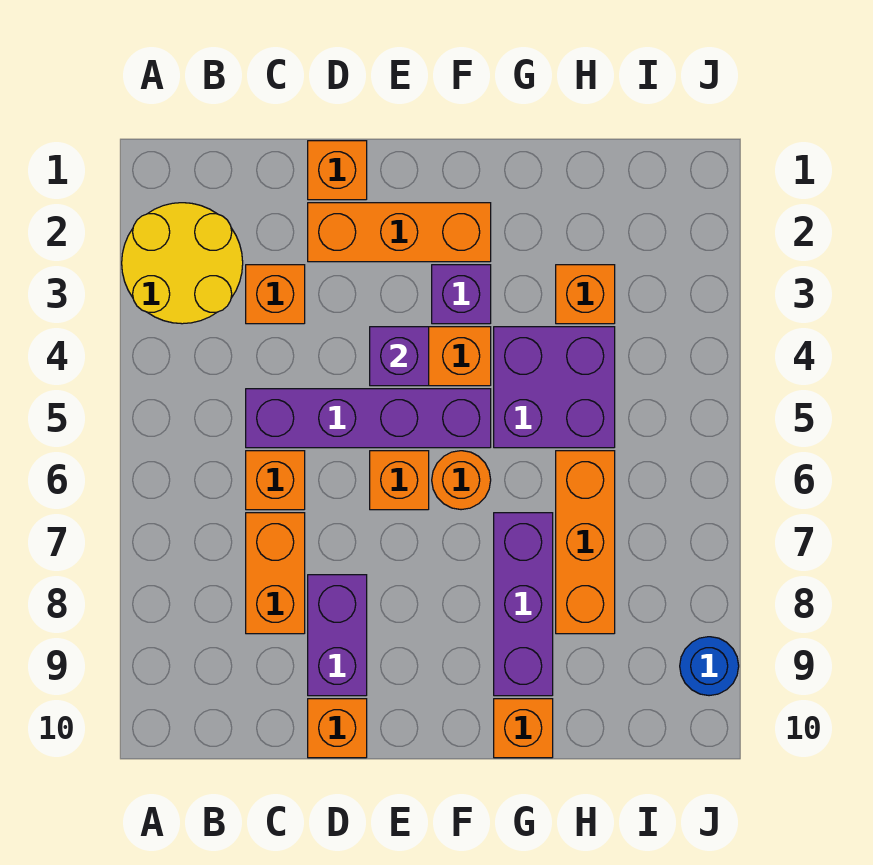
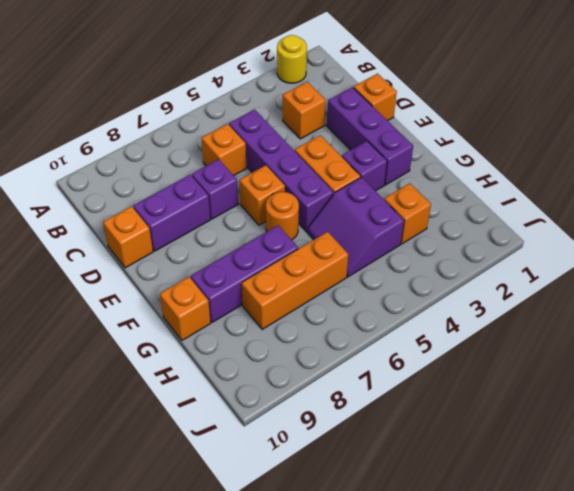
yellow round brick A2:B3 level 1 -> yellow round brick A2 level 1
orange brick C7:C8 level 1 -> none
orange brick D2:F2 level 1 -> purple brick D2:F2 level 1
purple brick E4 level 2 -> purple brick D7 level 1
purple brick G4:H5 level 1 -> purple slope G4:H5 level 1 top 4
blue round brick J9 level 1 -> none

